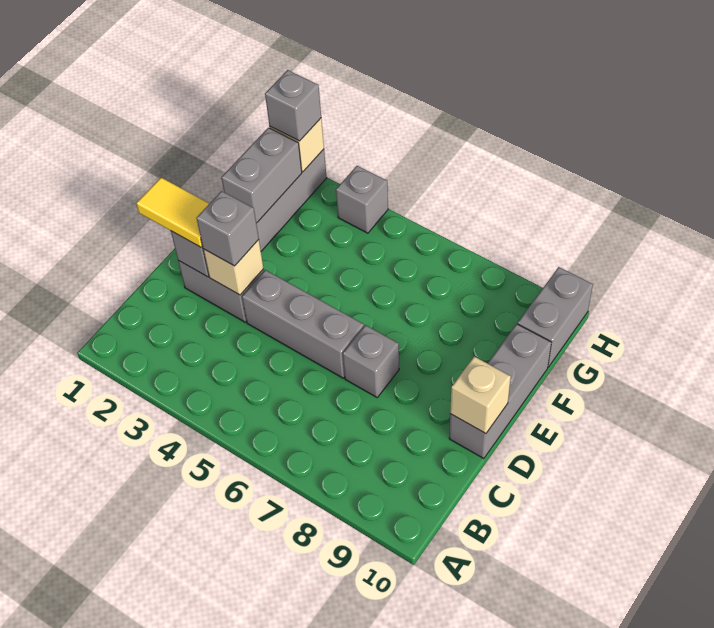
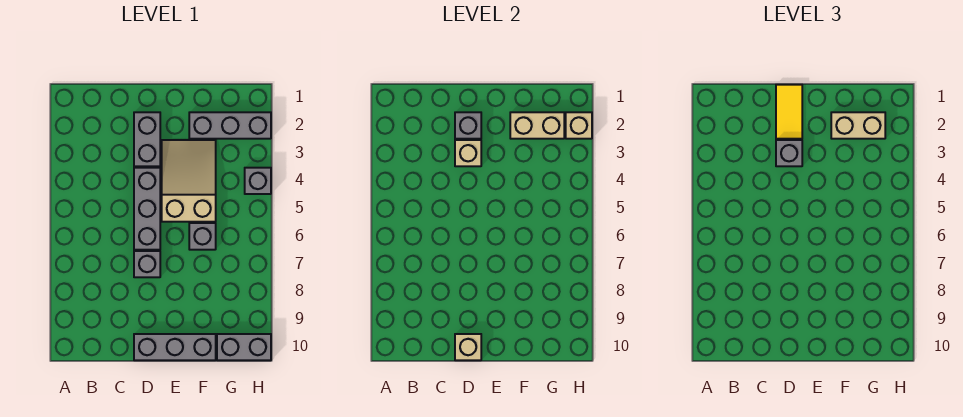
none -> tan slope E3:F5 level 1 top 5
grey brick F2:G2 level 2 -> tan brick F2:G2 level 2
none -> tan brick F2:G2 level 3
grey brick H2 level 3 -> grey brick F6 level 1

